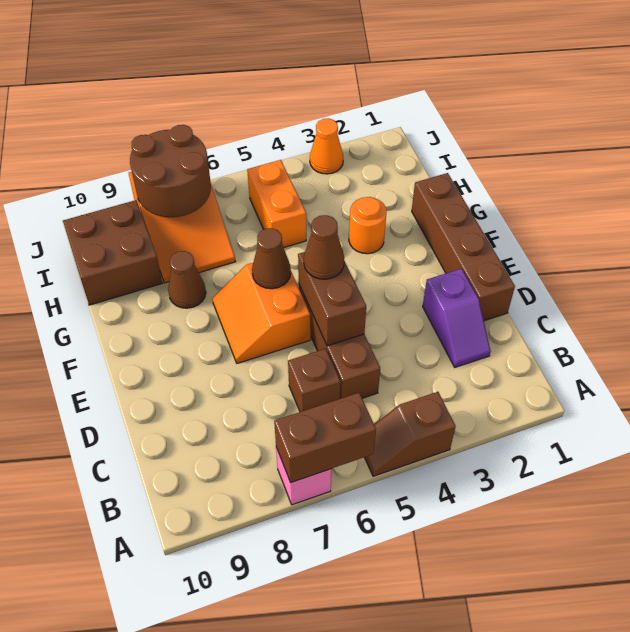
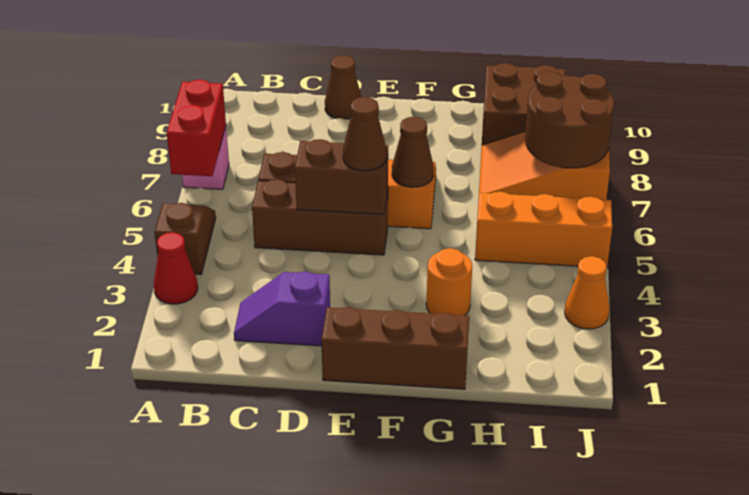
none -> red cone A3 level 1
brown brick A6:A7 level 2 -> red brick A6:A7 level 2
brown brick D1:G1 level 1 -> brown brick E1:G1 level 1
brown cone G8 level 1 -> brown cone D10 level 1
orange brick H5:I5 level 1 -> orange brick H5:J5 level 1

